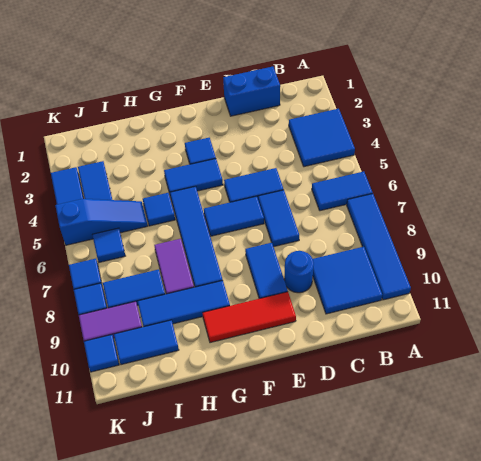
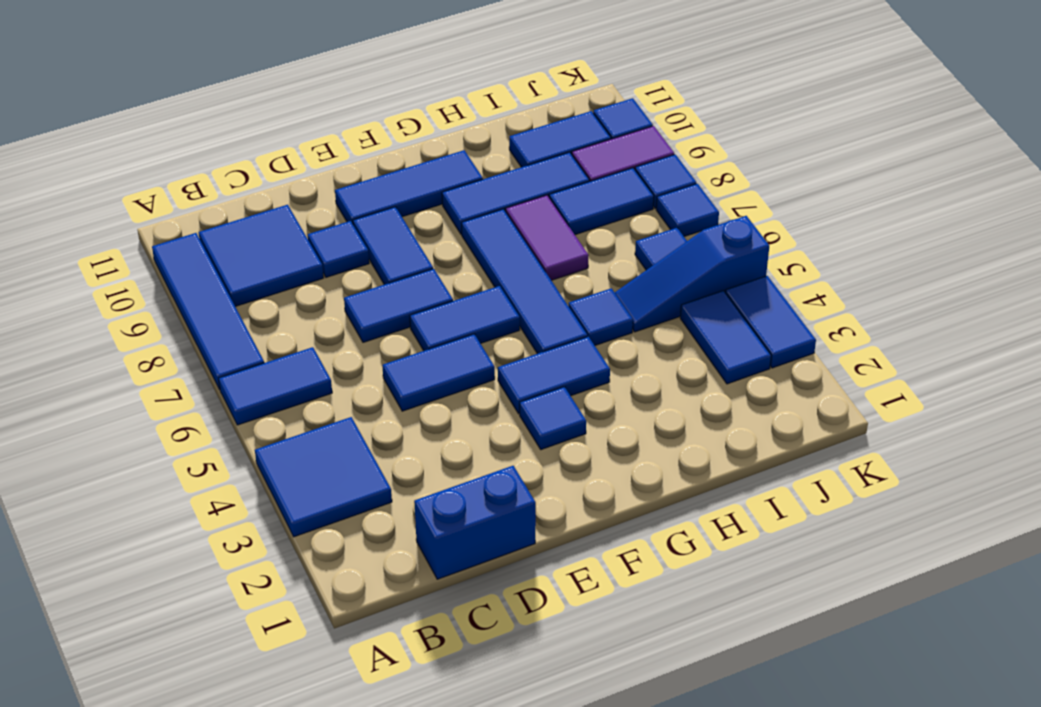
blue tile D6:D7 level 1 -> blue tile D7:E7 level 1
blue round brick D9 level 1 -> blue tile D9 level 1
red tile E10:G10 level 1 -> blue tile E10:G10 level 1

